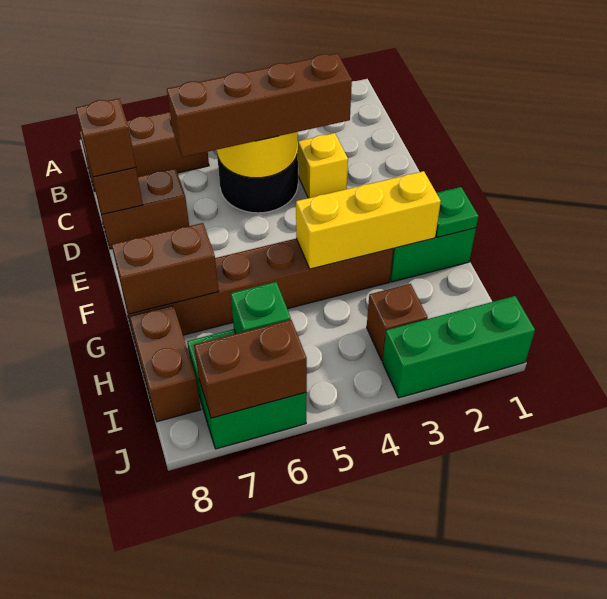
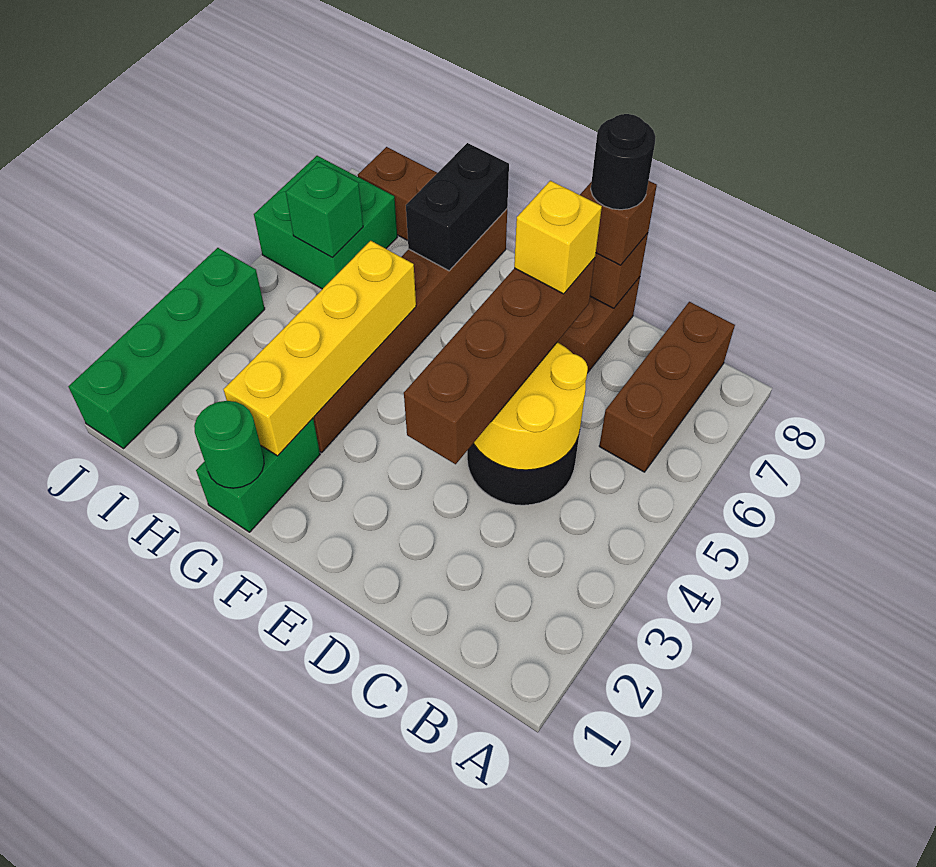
yellow brick D3 level 1 -> yellow brick D6 level 4
none -> black round brick D8 level 4
green plate G1 level 2 -> green round brick G1 level 2
yellow brick G2:G4 level 2 -> yellow brick G2:G5 level 2
brown brick G7:G8 level 2 -> black brick G7:G8 level 2
brown brick I3 level 1 -> none
green brick J1:J3 level 1 -> green brick J1:J4 level 1
brown brick J6:J7 level 2 -> none

